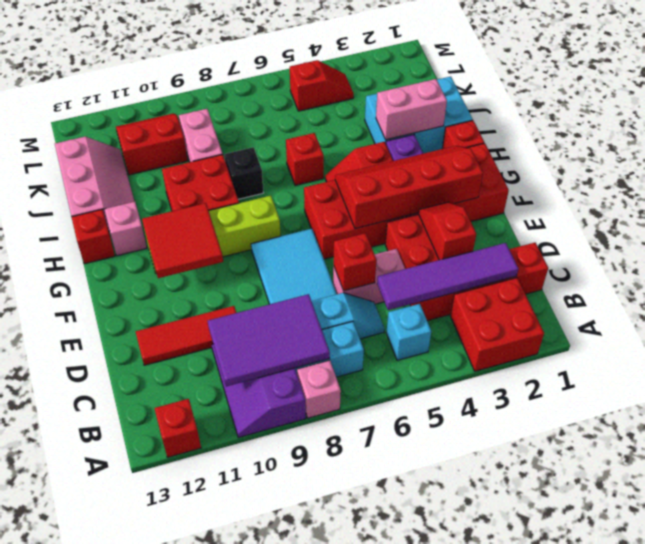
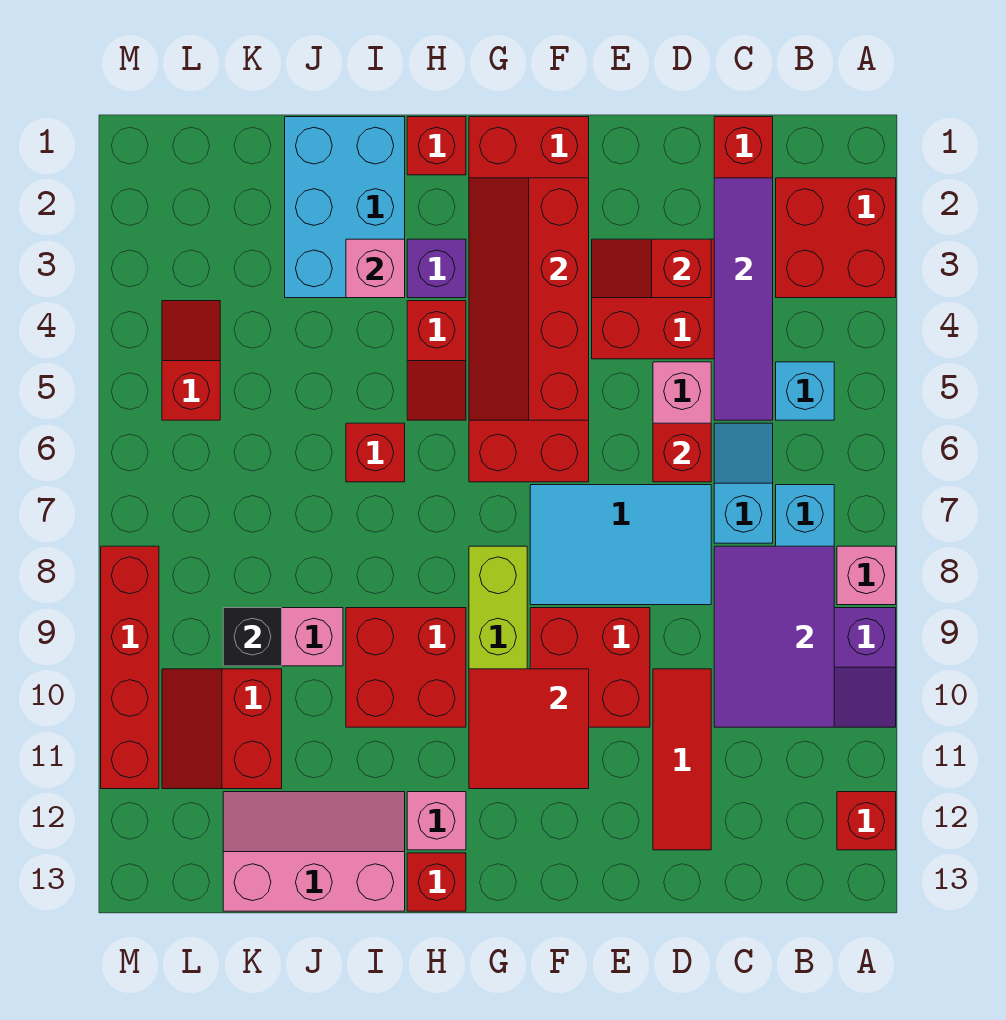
none -> red brick E9:F10 level 1
pink brick I2:I3 level 2 -> pink brick I3 level 2
black brick I8 level 1 -> black brick K9 level 2
none -> red brick M8:M11 level 1

